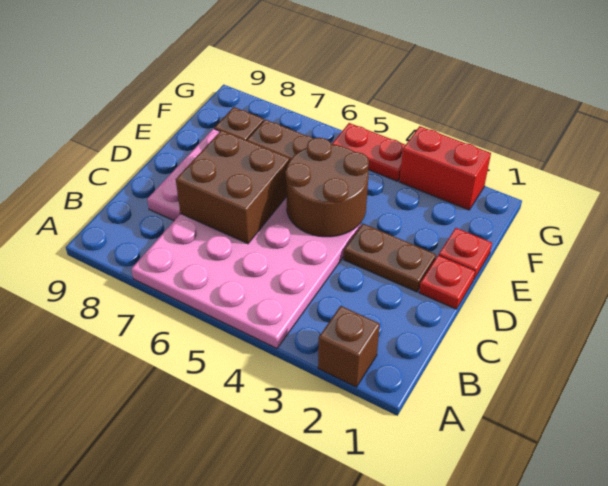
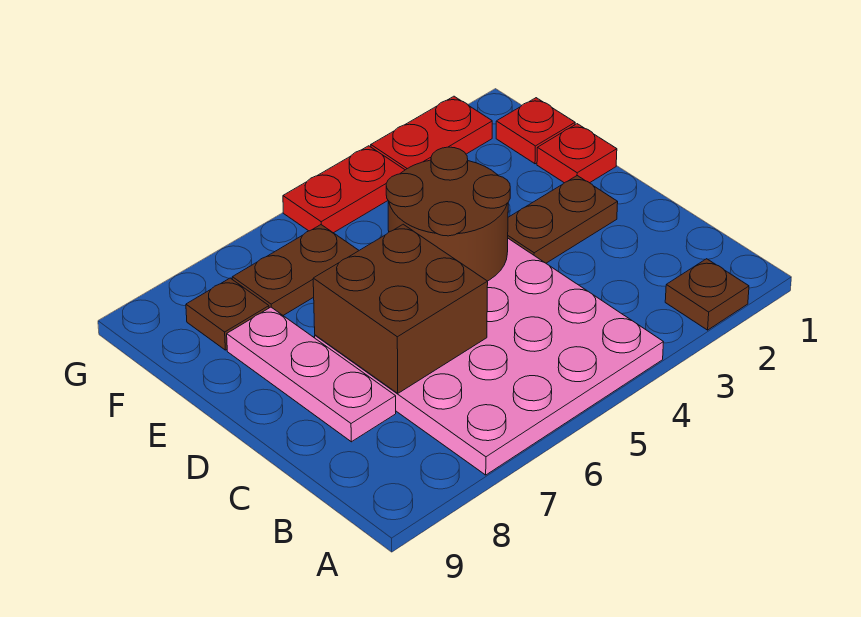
brown brick A2 level 1 -> brown plate A2 level 1
red plate D1 level 1 -> red plate F1 level 1
red brick G2:G3 level 1 -> red plate G2:G3 level 1

